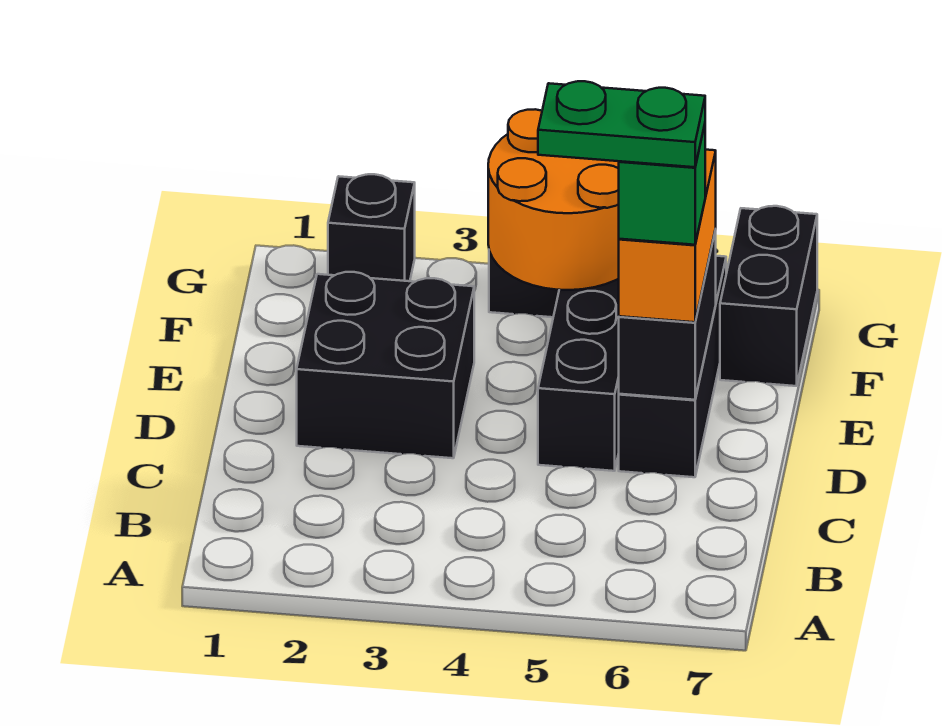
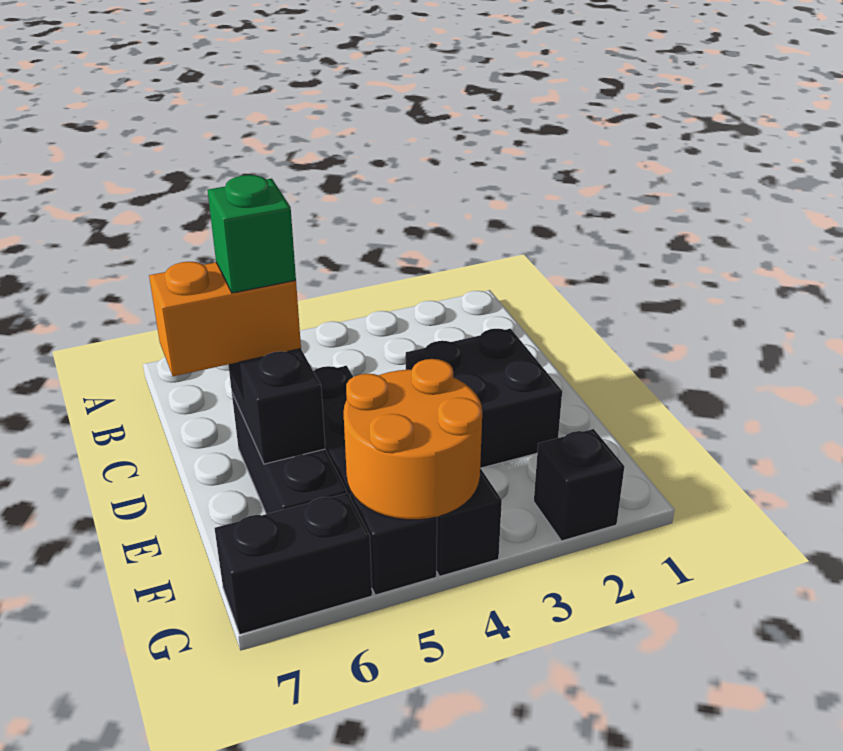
green plate D5:D6 level 5 -> none
orange brick D6:E6 level 3 -> orange brick D6:D7 level 3
black brick F7:G7 level 1 -> black brick G6:G7 level 1

